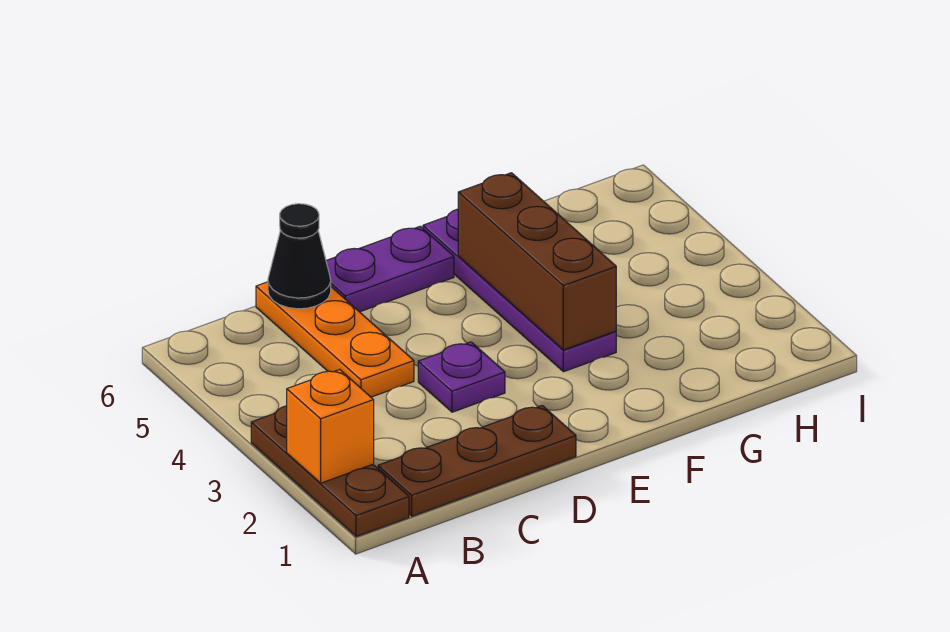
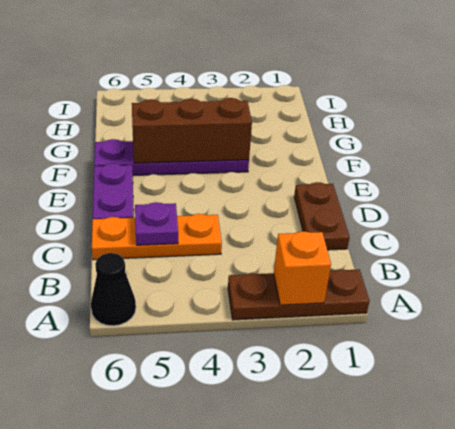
brown plate B1:D1 level 1 -> brown plate C1:D1 level 1
black cone C6 level 2 -> black cone A6 level 1
purple plate D3 level 1 -> purple plate C5 level 2

